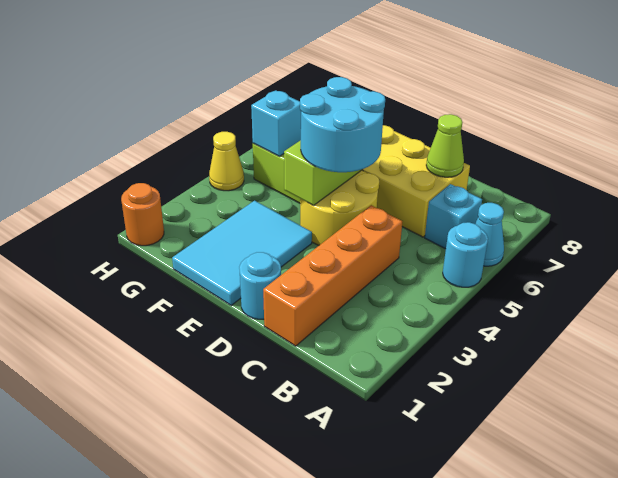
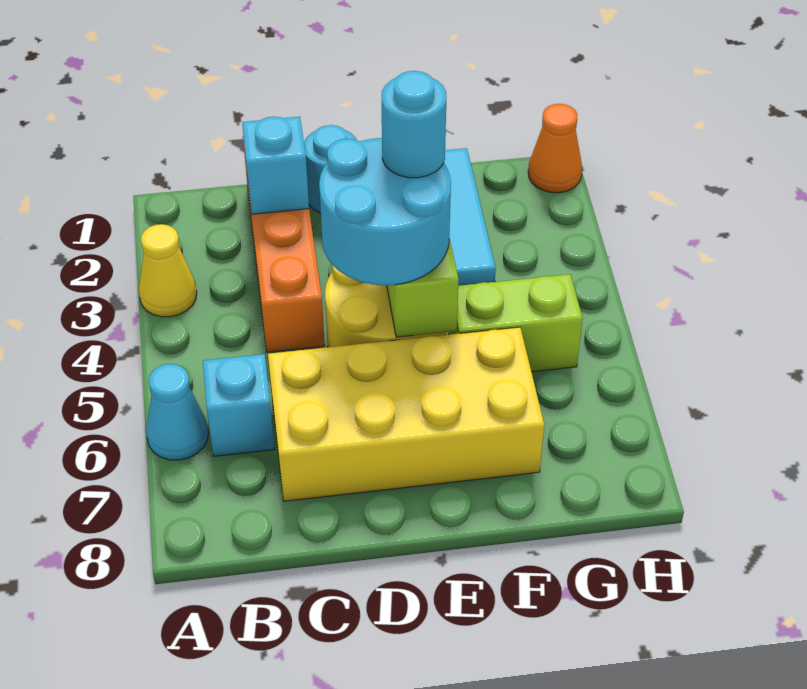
cyan round brick A5 level 1 -> cyan round brick E4 level 4
lime cone C7 level 2 -> none
cyan brick G5 level 2 -> cyan brick C2 level 2
orange round brick H1 level 1 -> orange cone H1 level 1
yellow cone H4 level 1 -> yellow cone A3 level 1

